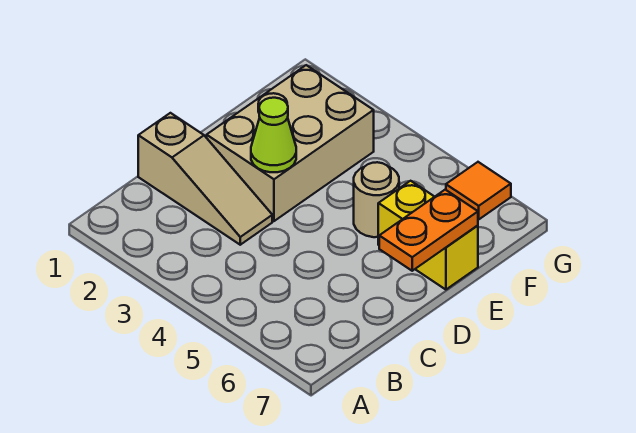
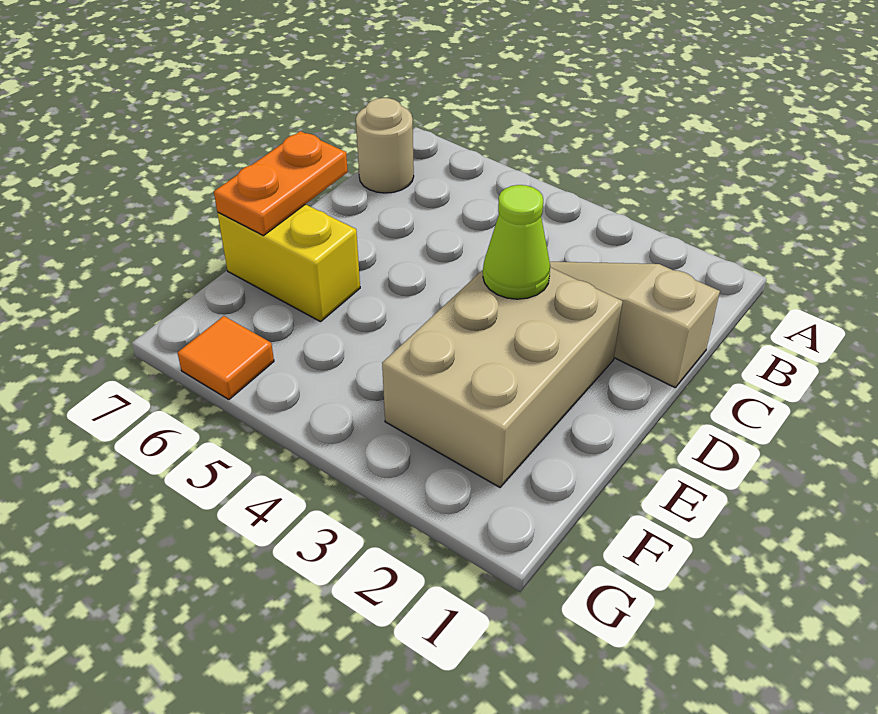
tan round brick E5 level 1 -> tan round brick B7 level 1

